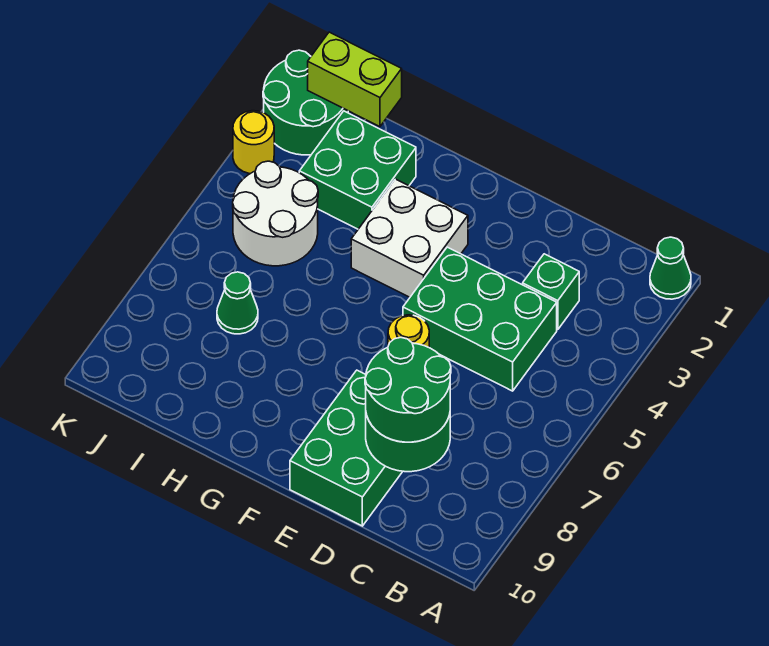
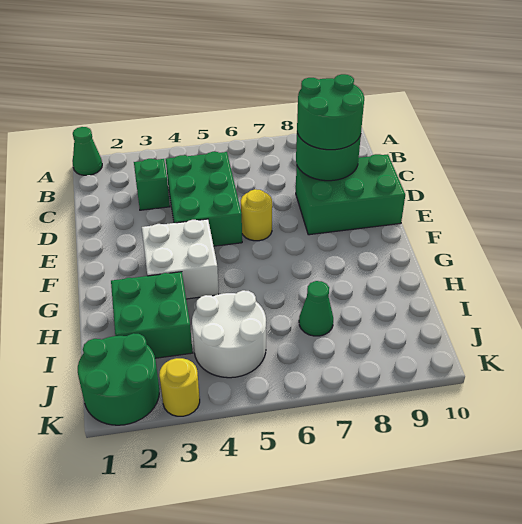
lime brick I1:J1 level 2 -> none

